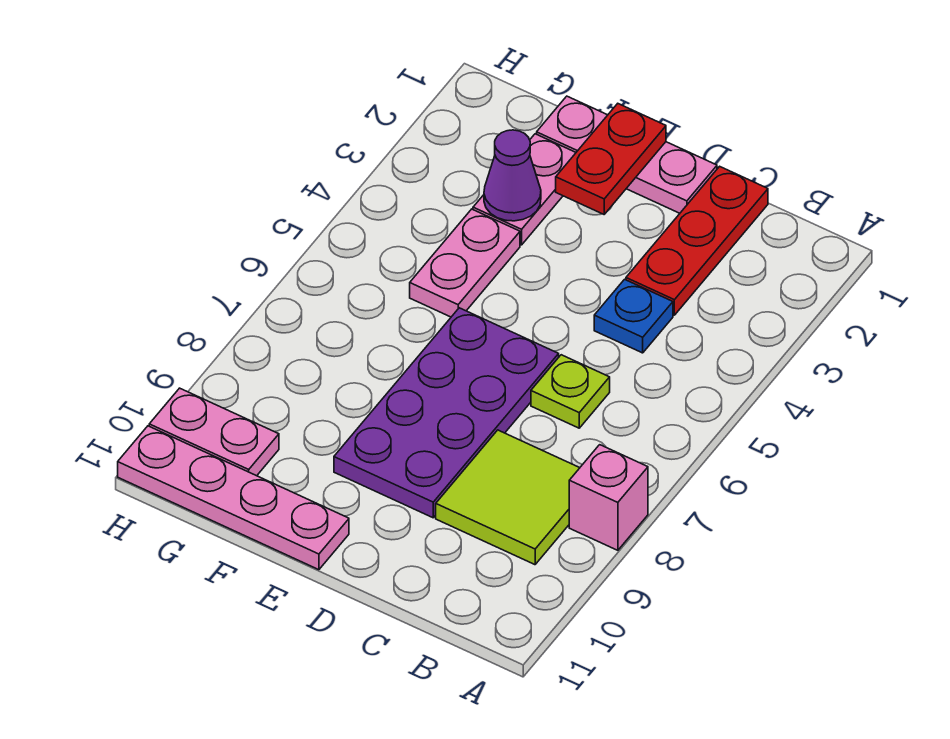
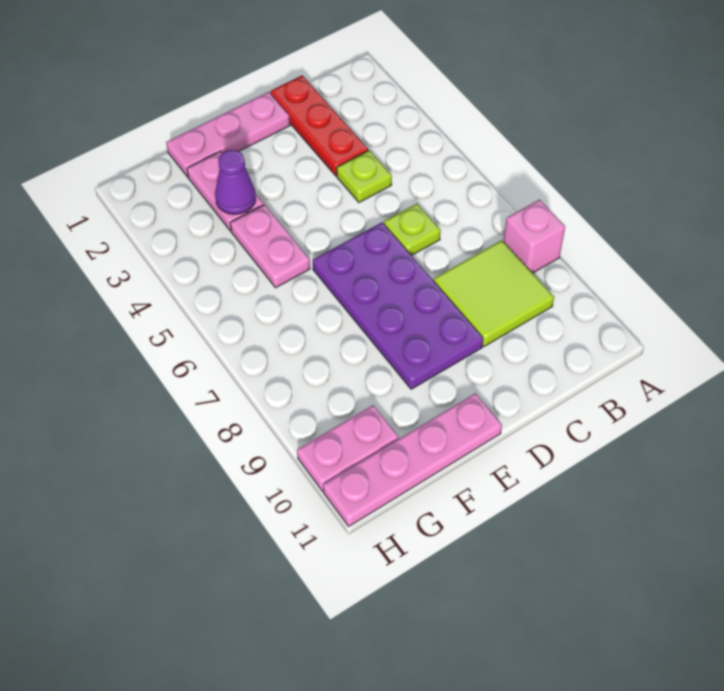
blue plate C4 level 1 -> lime plate C4 level 1
red plate E1:E2 level 2 -> none

